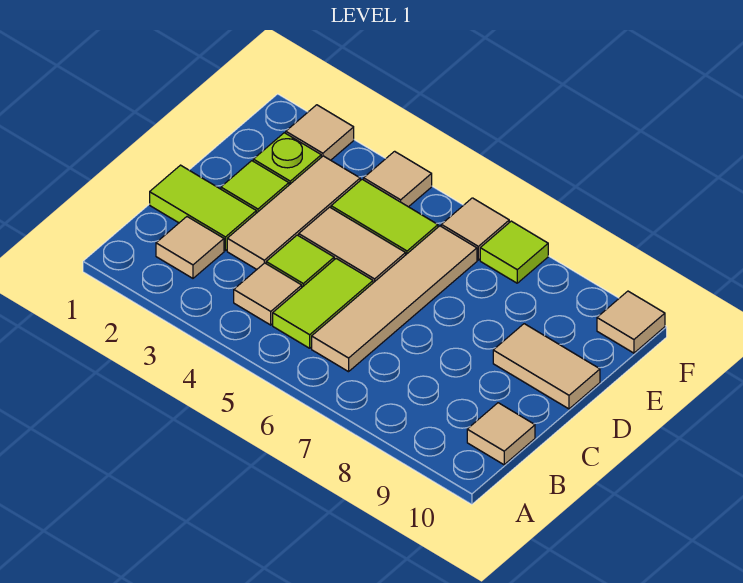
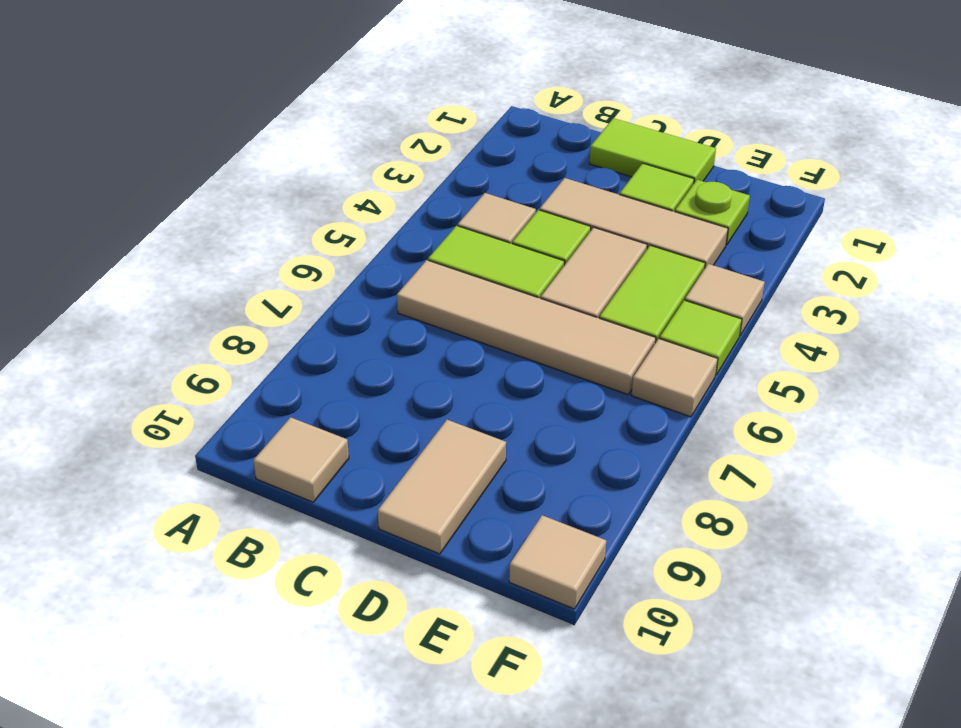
tan tile B2 level 1 -> none
lime tile C1:C2 level 1 -> lime tile C1:D1 level 1
tan tile F2 level 1 -> none
lime tile F7 level 1 -> lime tile F5 level 1

